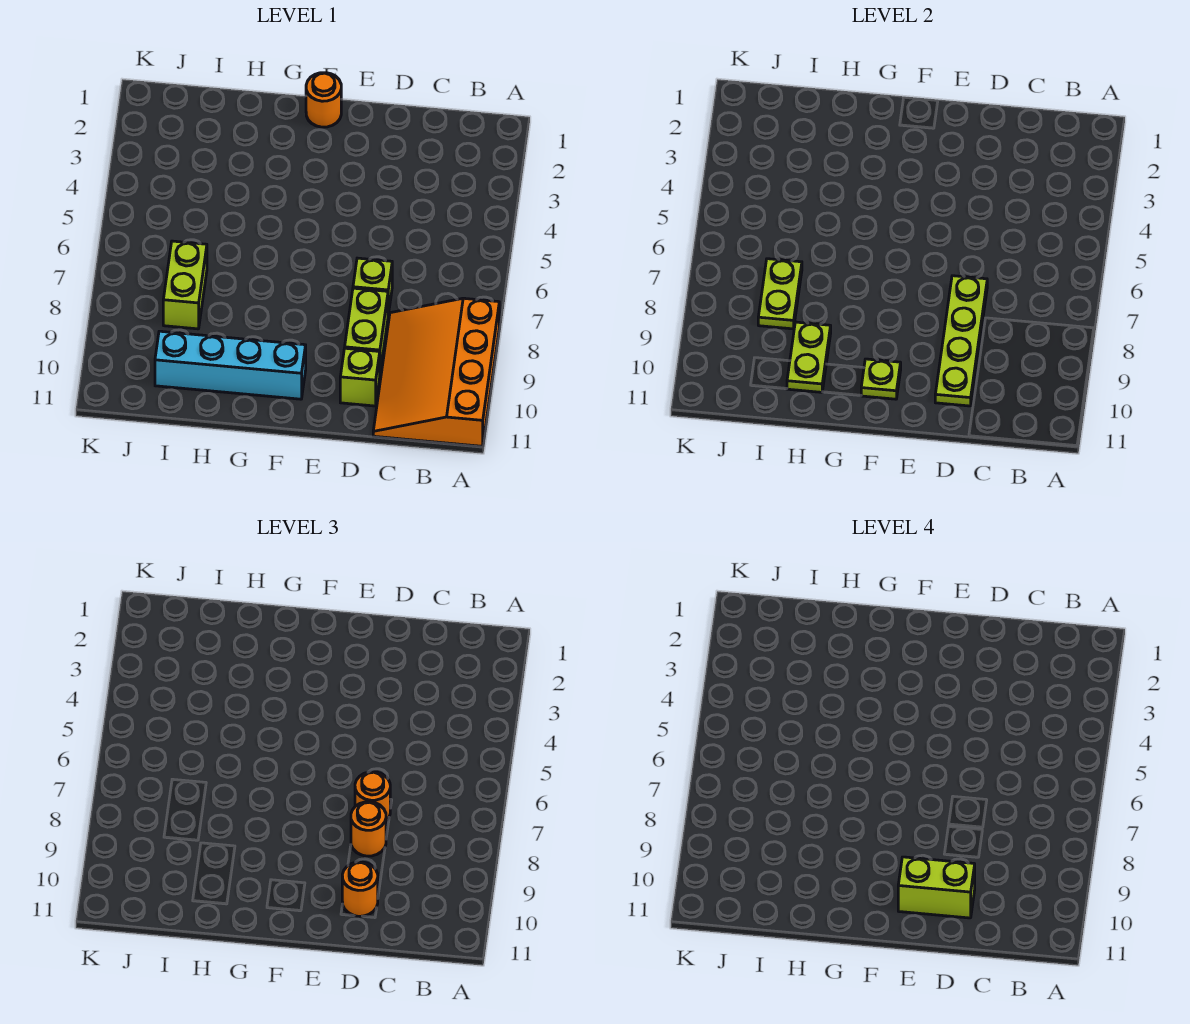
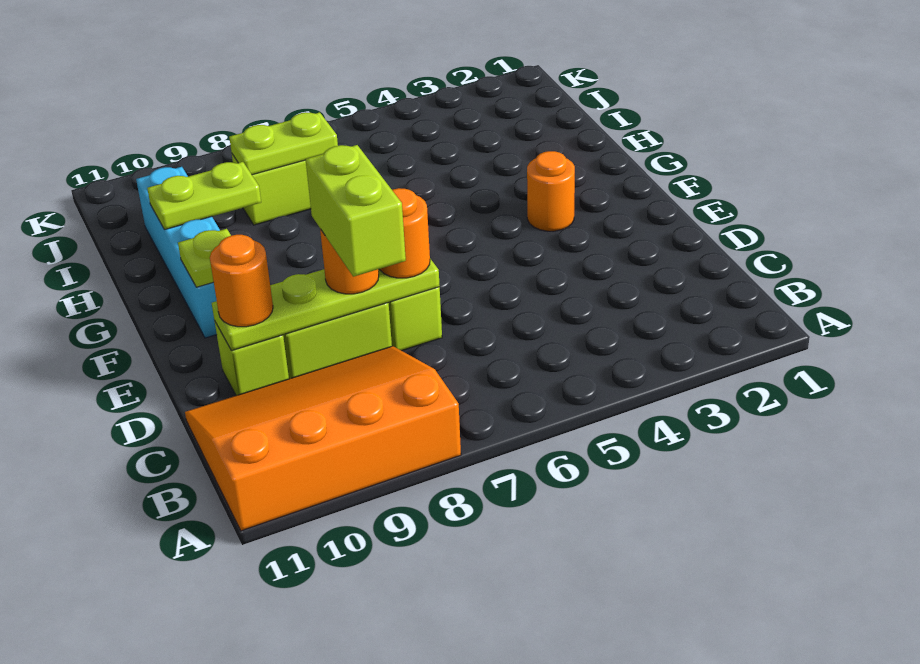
lime brick D10:E10 level 4 -> lime brick C8:D8 level 4
orange round brick F1 level 1 -> orange round brick F3 level 1

